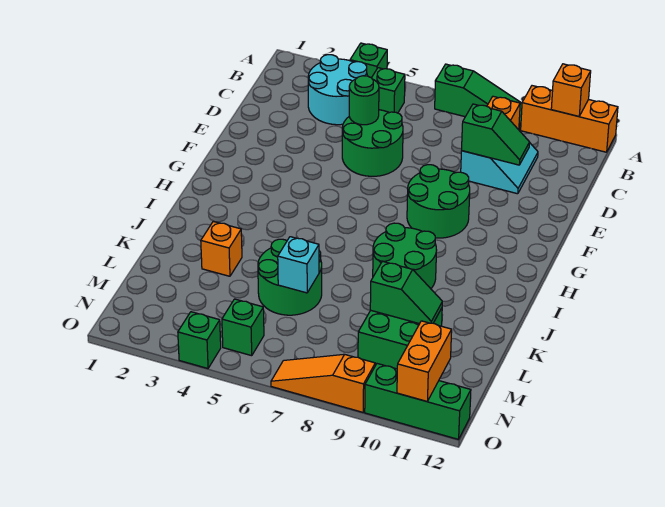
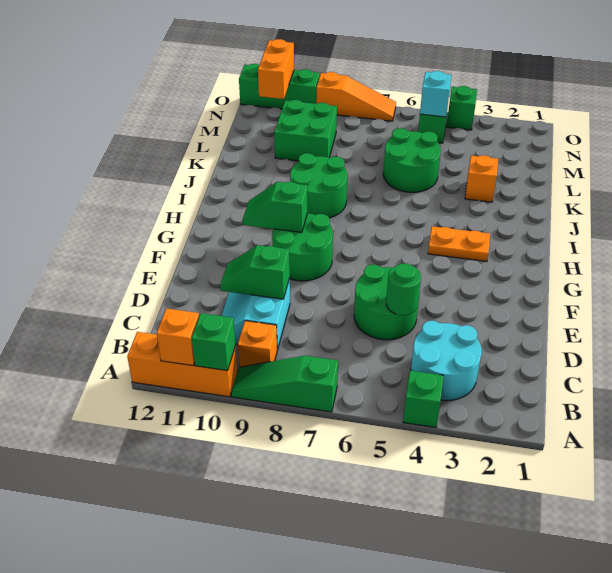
green brick B5 level 1 -> green brick A10 level 2
none -> orange plate H3:H4 level 1
cyan brick L6 level 2 -> cyan brick N5 level 2
green slope L9:L10 level 2 top 9 -> green slope G9:G10 level 2 top 9

